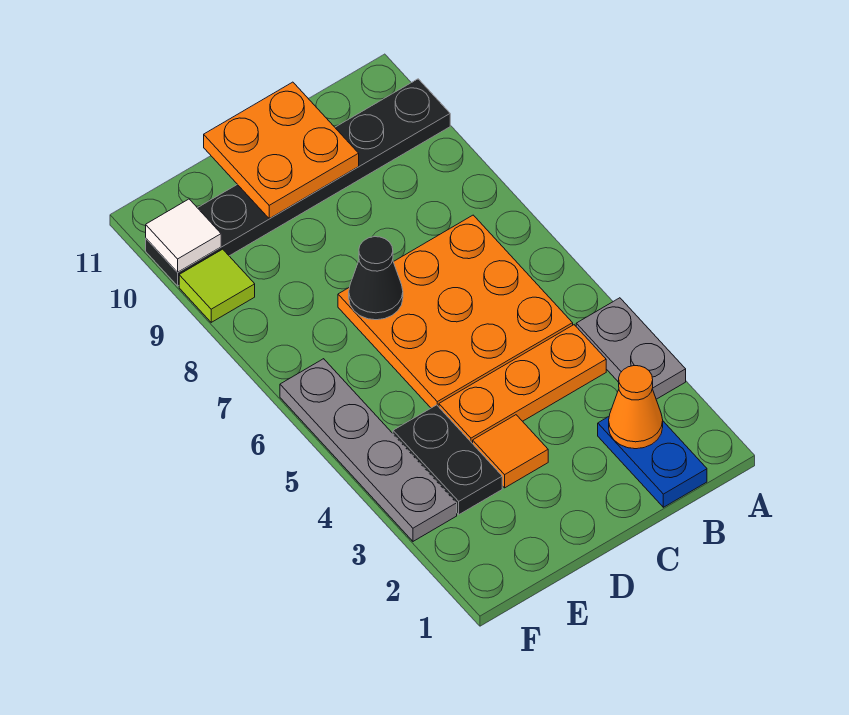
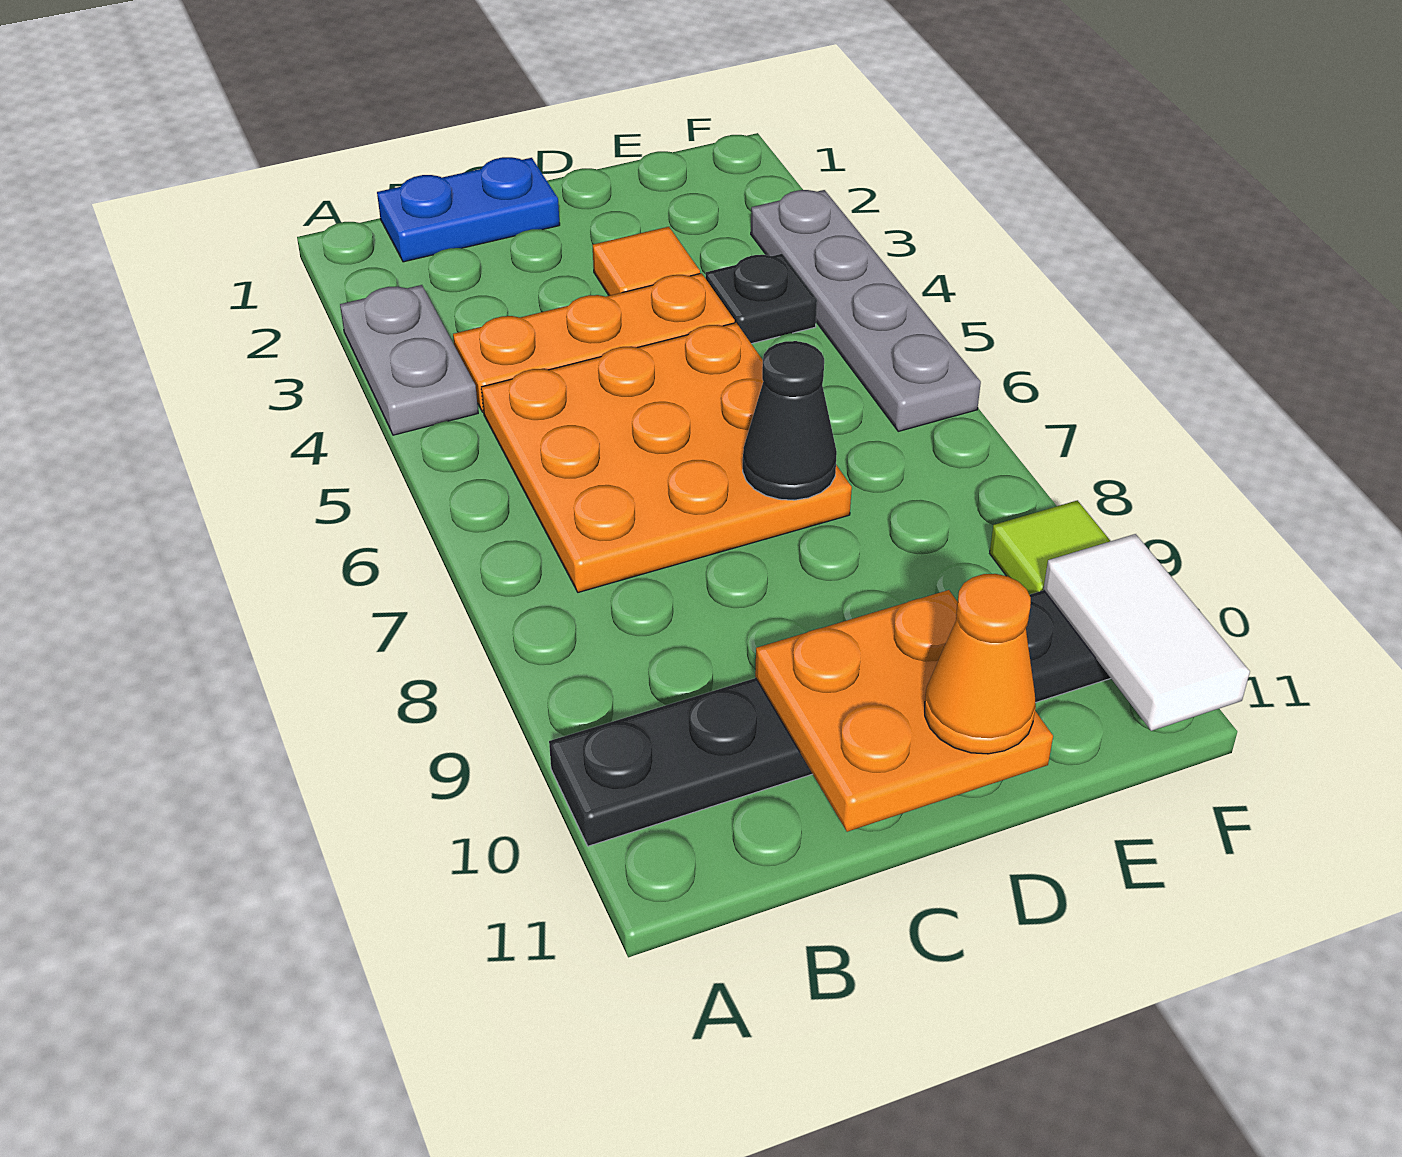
blue plate B1:B2 level 1 -> blue plate B1:C1 level 1
orange cone B2 level 2 -> orange cone D11 level 3
black plate E3:E4 level 1 -> black plate E4 level 1
white tile F10 level 2 -> white tile F10:F11 level 2

